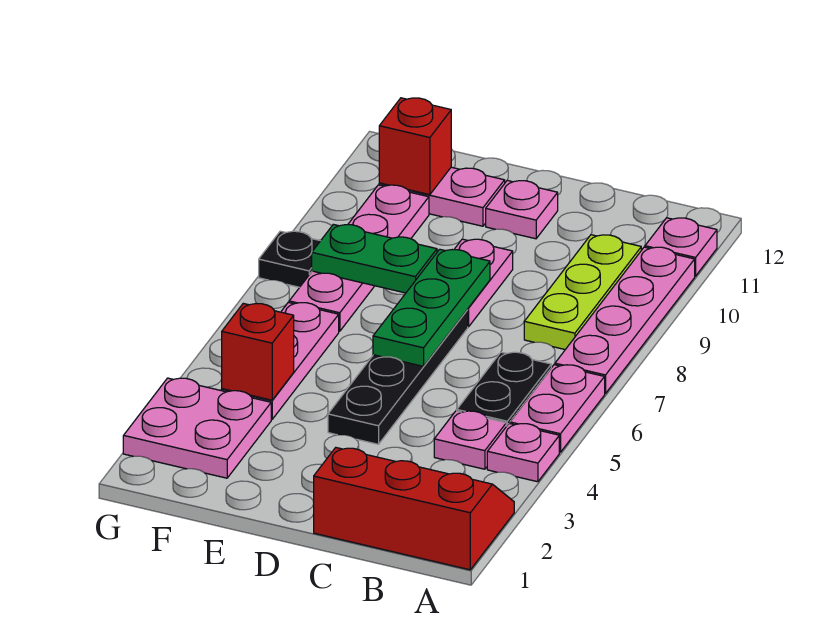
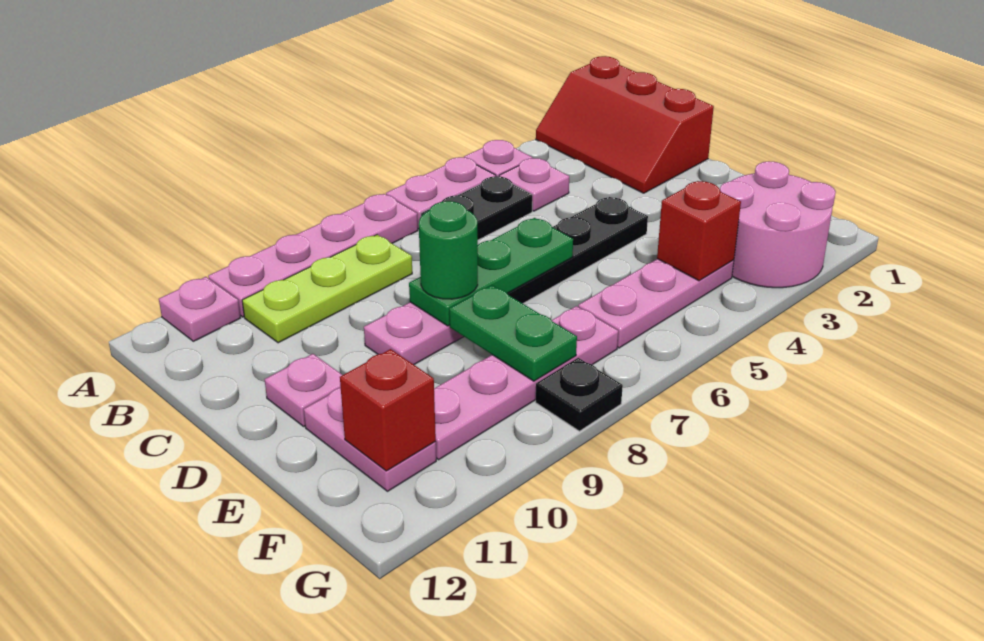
none -> green round brick D8 level 3
pink plate F2:G3 level 1 -> pink round brick F2:G3 level 1

